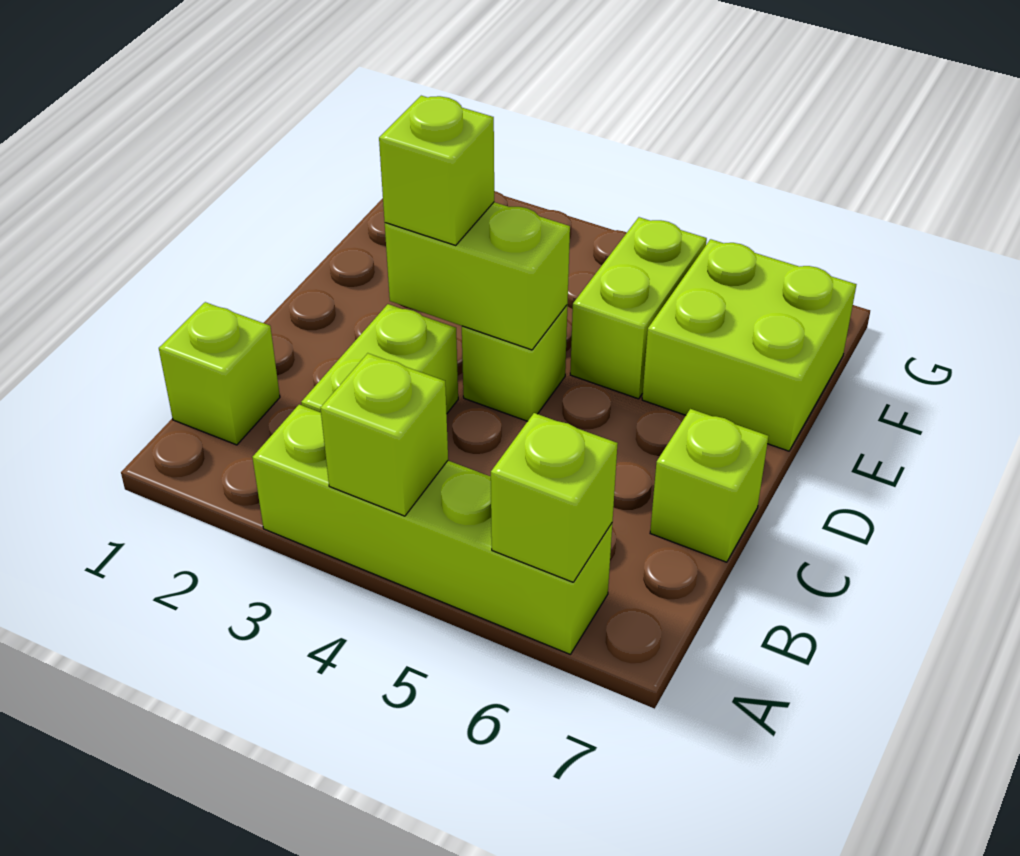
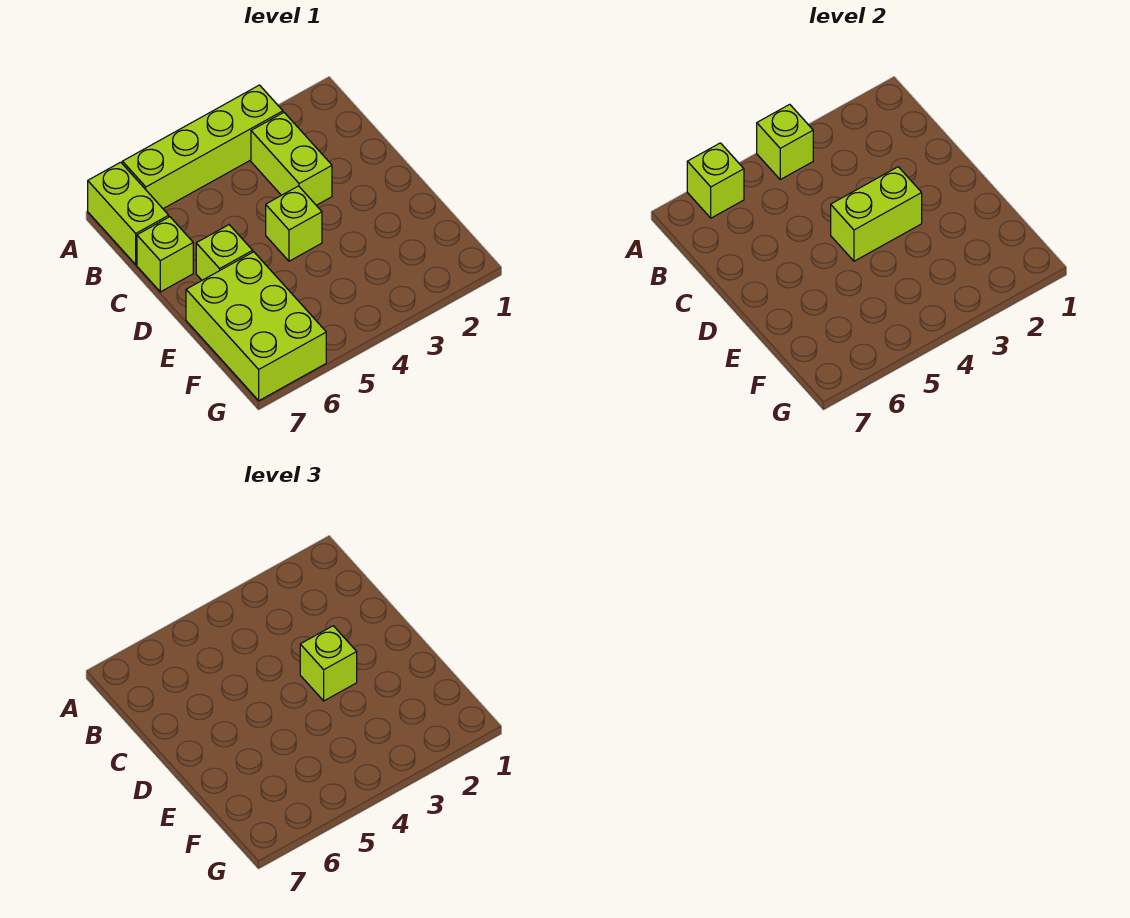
lime brick B1 level 1 -> lime brick D6 level 1
lime brick E5:F5 level 1 -> lime brick A7:B7 level 1
lime brick E6:F7 level 1 -> lime brick E6:G7 level 1

